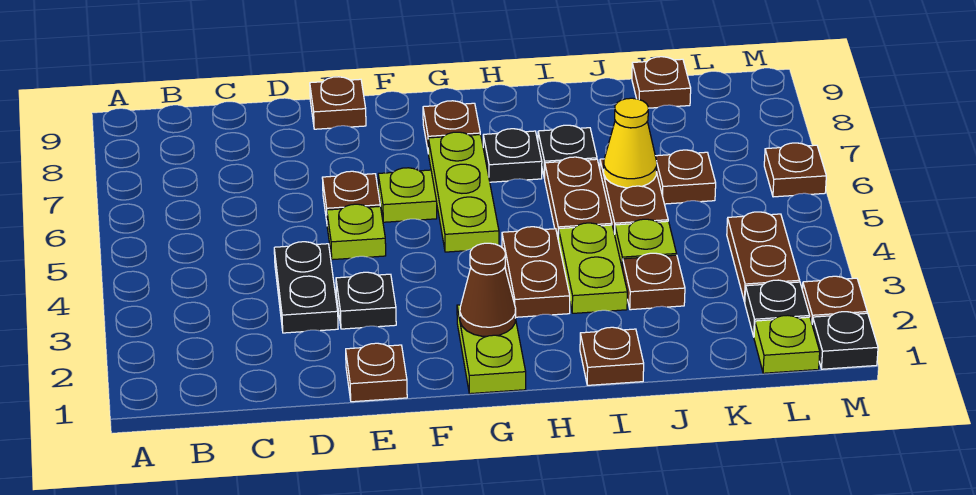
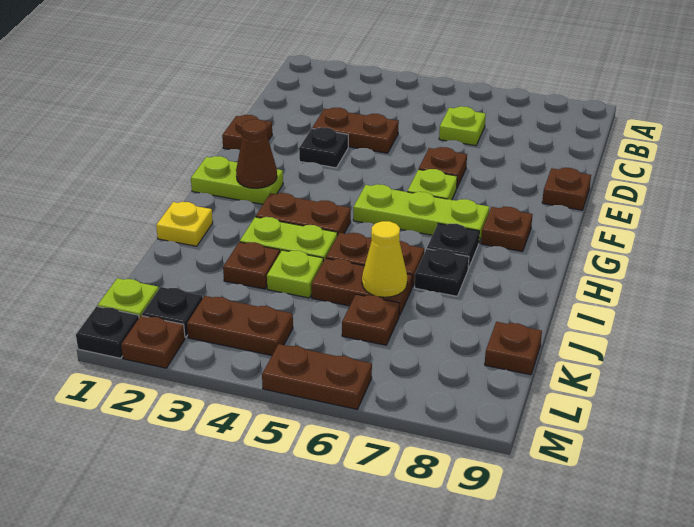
black plate D3:D4 level 1 -> brown plate D3:D4 level 1
lime plate E5 level 1 -> lime plate C6 level 1
brown plate I1 level 1 -> yellow plate I1 level 1
brown plate M6 level 1 -> brown plate M5:M6 level 1

